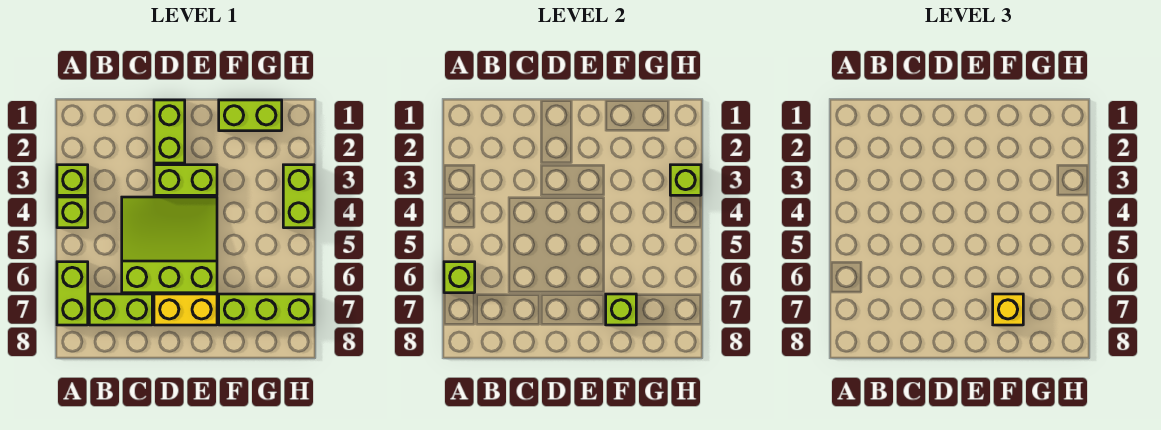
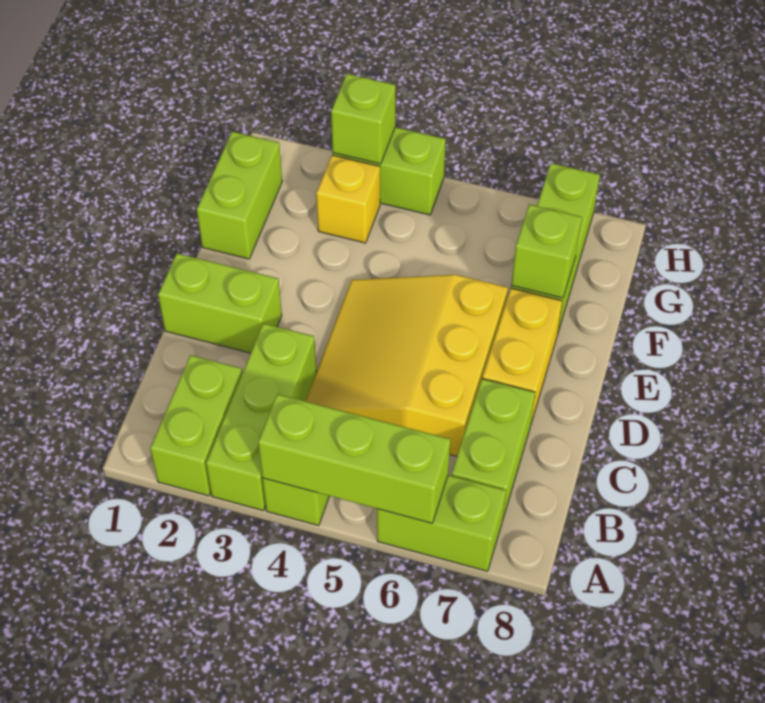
lime brick A3 level 1 -> lime brick A3:C3 level 1
lime brick A6 level 2 -> lime brick A4:A6 level 2
lime slope C4:E6 level 1 top 6 -> yellow slope C4:E6 level 1 top 6
lime brick D3:E3 level 1 -> lime brick A2:B2 level 1
yellow brick F7 level 3 -> yellow brick G3 level 1

